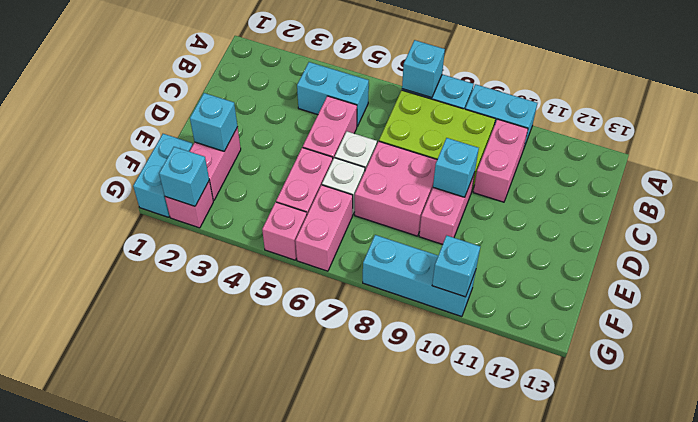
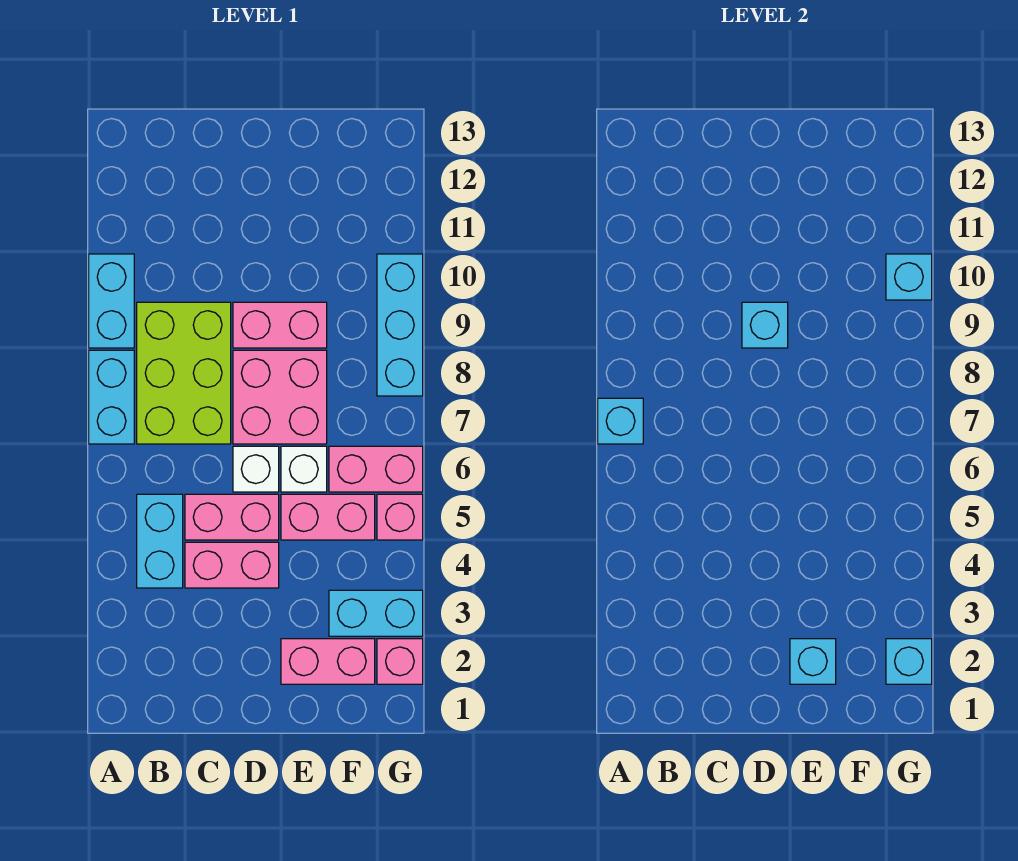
pink brick B10:C10 level 1 -> pink brick C4:D4 level 1
cyan brick F1:G1 level 1 -> cyan brick F3:G3 level 1

